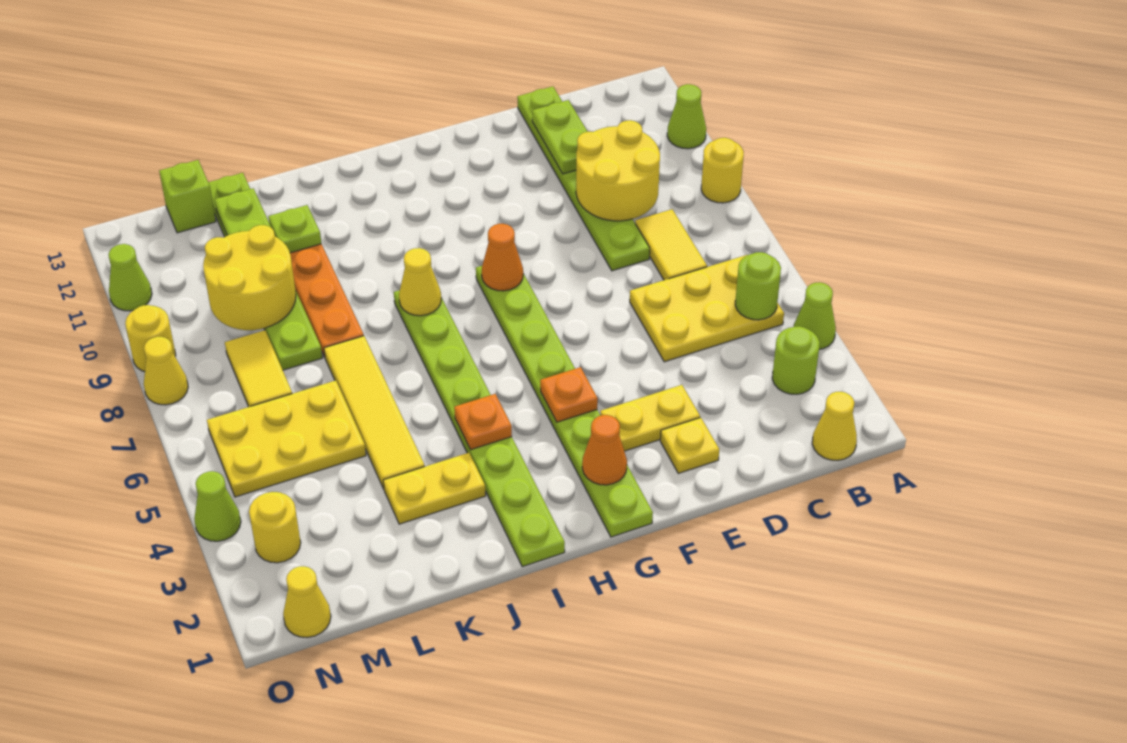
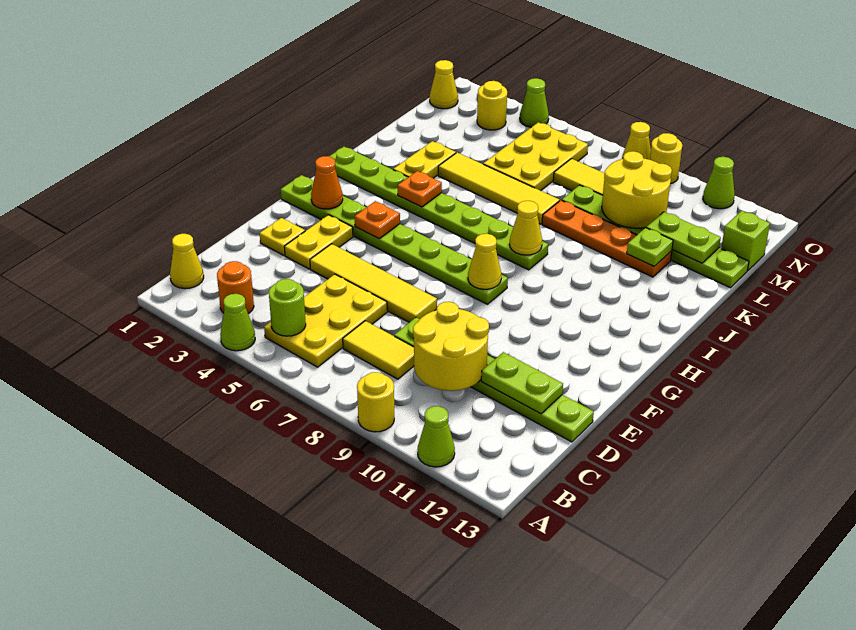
lime round brick B3 level 1 -> orange round brick B3 level 1
none -> yellow tile E4:E7 level 1
orange cone G8 level 2 -> yellow cone G8 level 2

